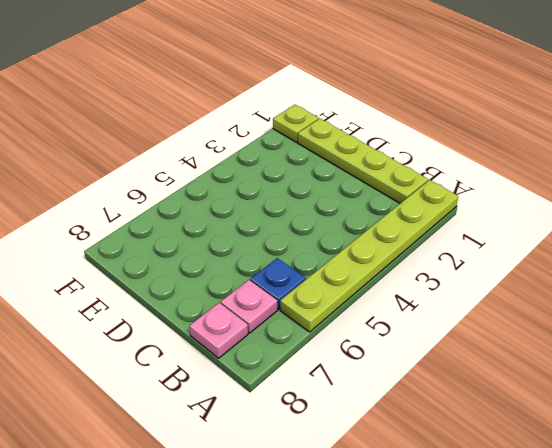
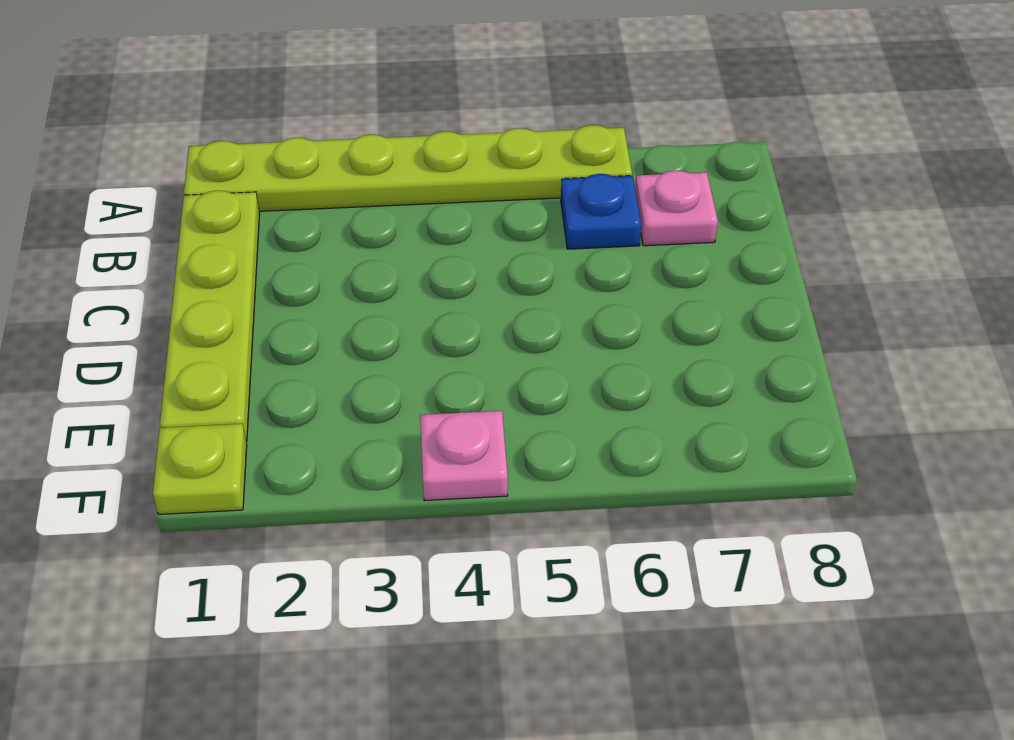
pink plate B8 level 1 -> pink plate F4 level 1

